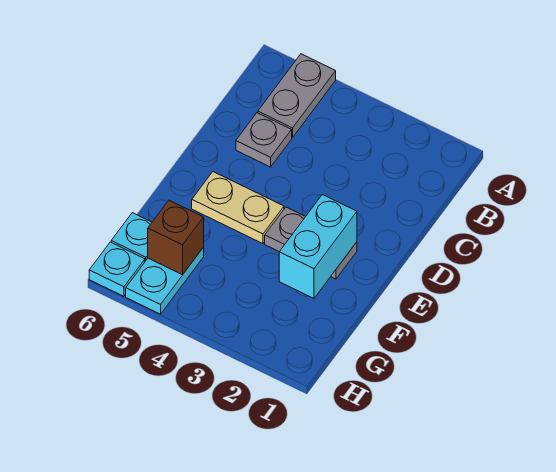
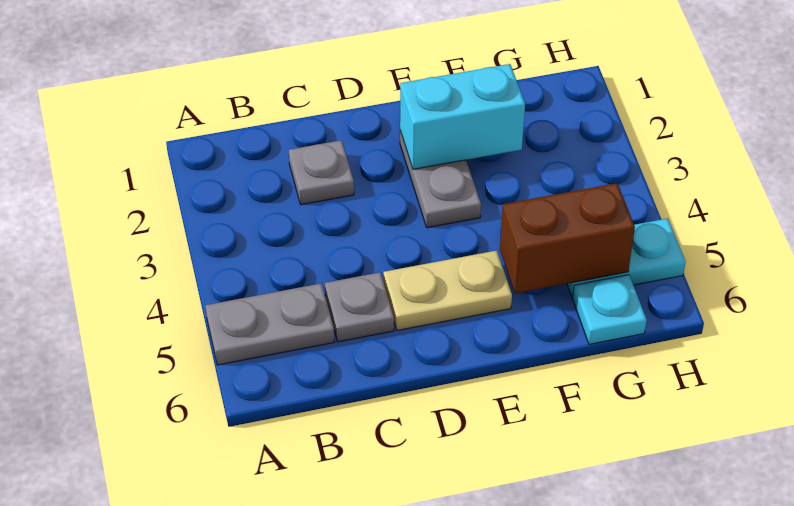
none -> grey plate C2 level 1
tan plate E4:E5 level 1 -> tan plate D5:E5 level 1
brown brick G5 level 2 -> brown brick F5:G5 level 2
cyan plate H6 level 1 -> none

